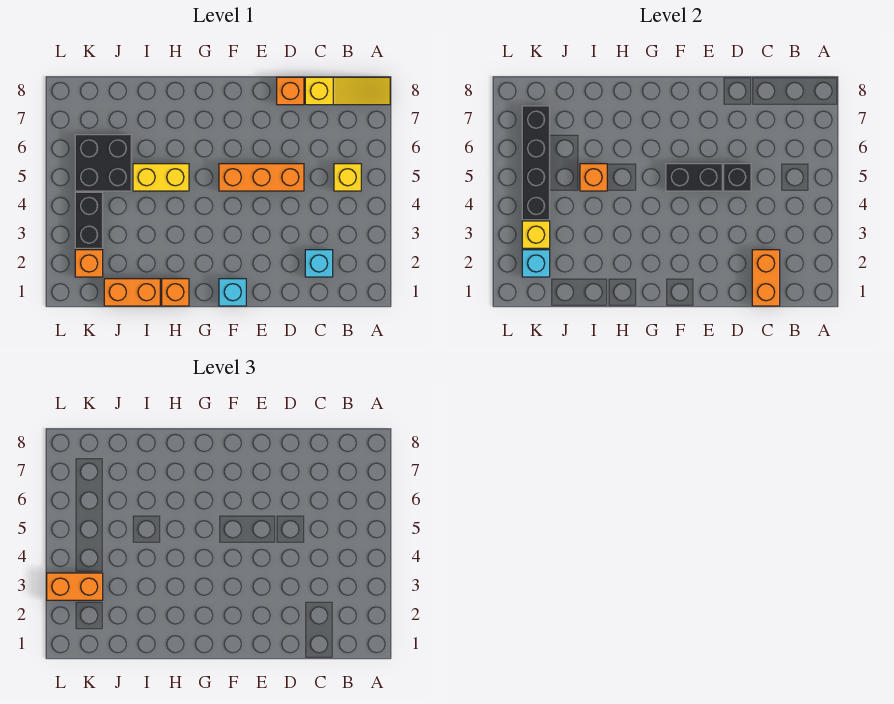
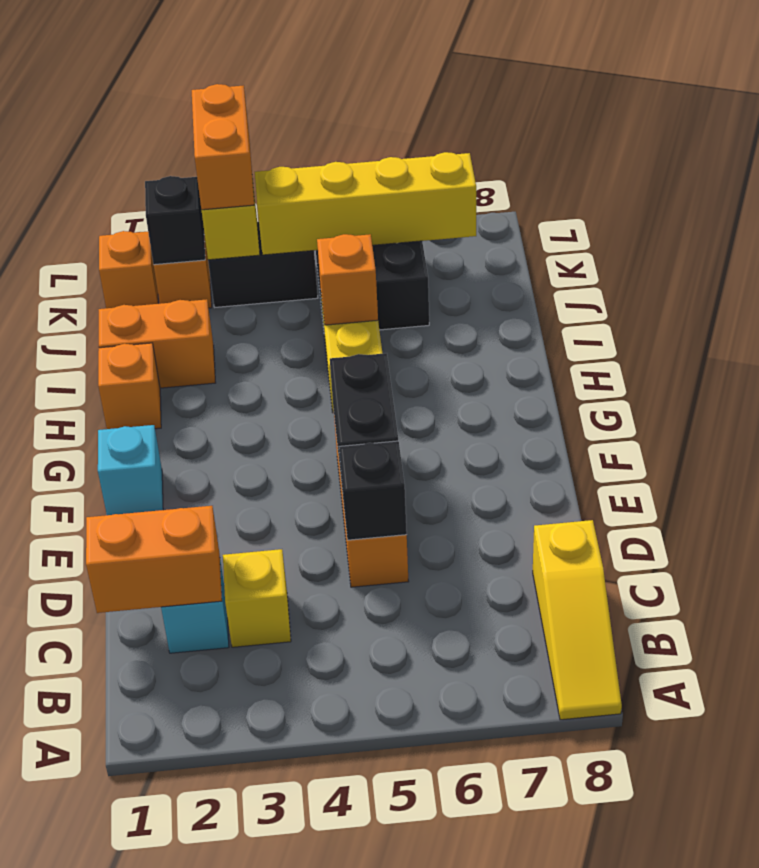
yellow brick B5 level 1 -> yellow brick C3 level 1
orange brick D8 level 1 -> orange brick K1 level 1
orange brick I1:J1 level 1 -> orange brick I1:I2 level 1
cyan brick K2 level 2 -> black brick K2 level 2
black brick K4:K7 level 2 -> yellow brick K4:K7 level 2

